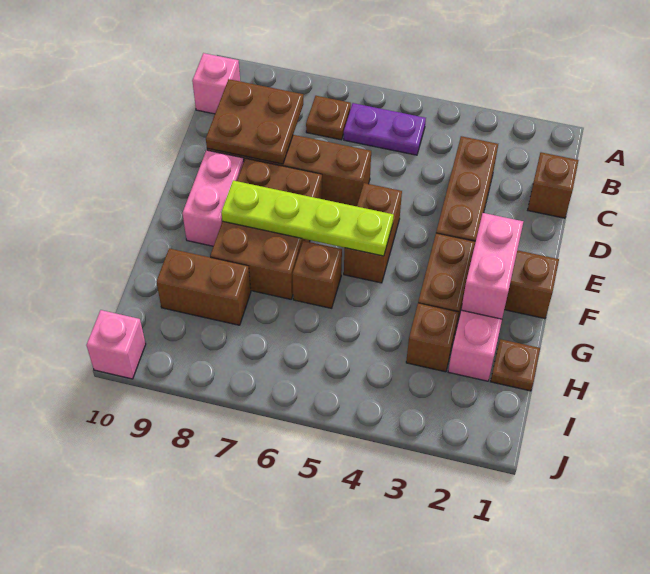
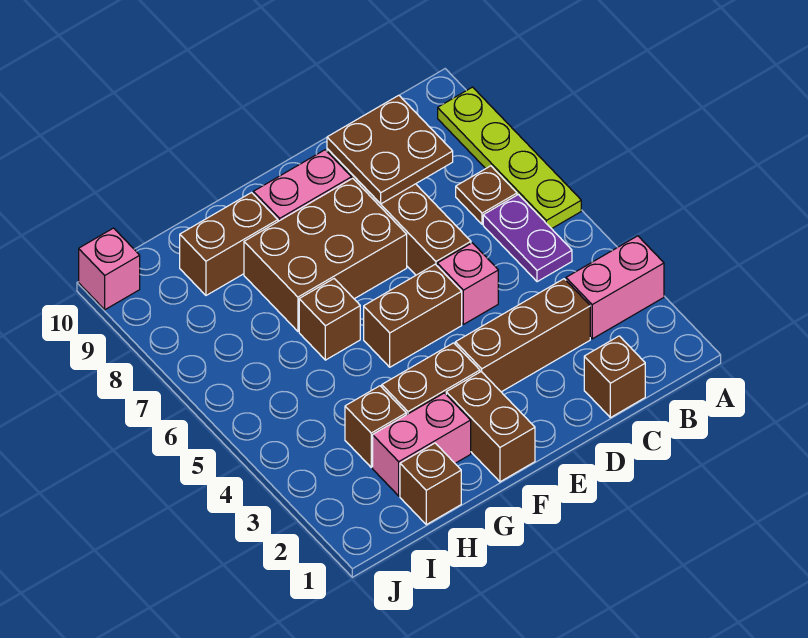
pink brick B10 level 1 -> pink brick D5 level 1
pink brick F2:G2 level 2 -> pink brick A3:B3 level 1
lime plate F5:F8 level 2 -> lime plate A6:A9 level 1
brown plate H1 level 1 -> brown brick H1 level 1
brown brick H8:H9 level 1 -> brown brick G9:H9 level 1

